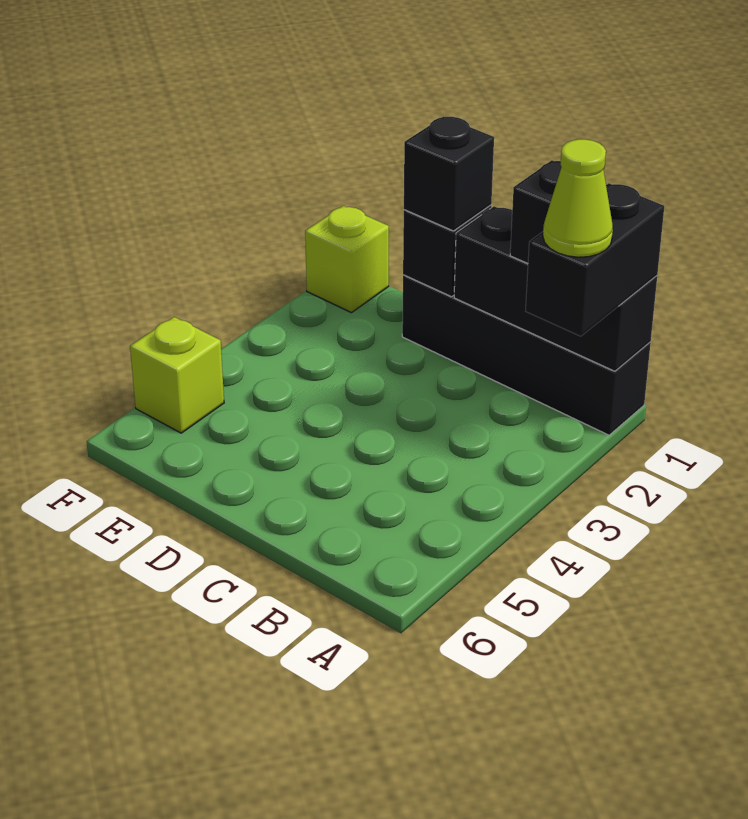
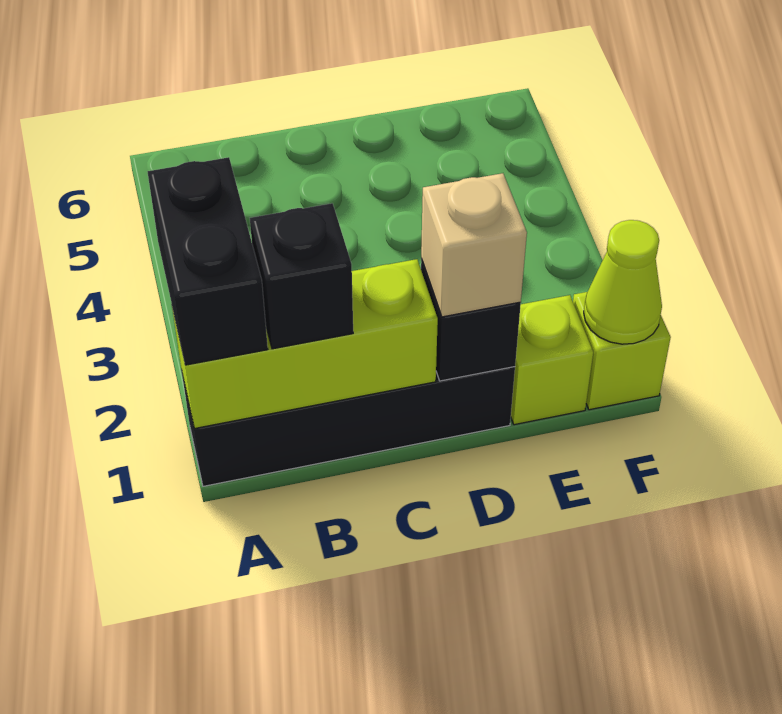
black brick A1:C1 level 2 -> lime brick A1:C1 level 2
lime cone A2 level 4 -> lime cone F1 level 2
black brick D1 level 3 -> tan brick D1 level 3
lime brick F5 level 1 -> lime brick E1 level 1

